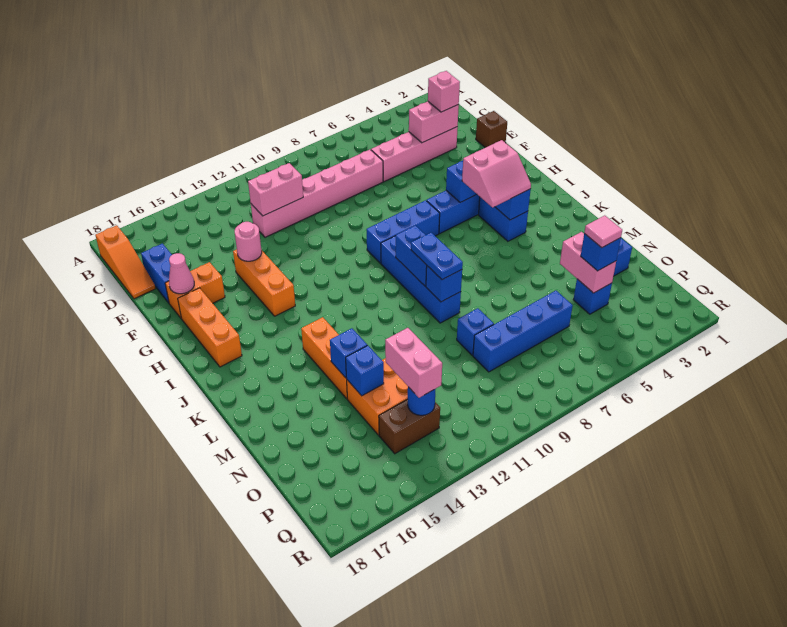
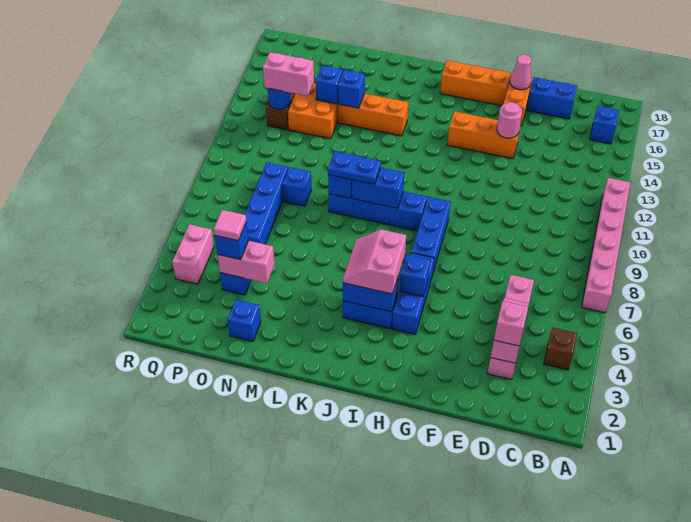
none -> blue brick B16 level 1
orange slope B18:D18 level 1 top B -> none
pink brick D7:D12 level 1 -> pink brick A7:A12 level 1
pink brick D11:D12 level 2 -> pink brick Q4:Q5 level 1
brown brick E1 level 1 -> brown brick B4 level 1

